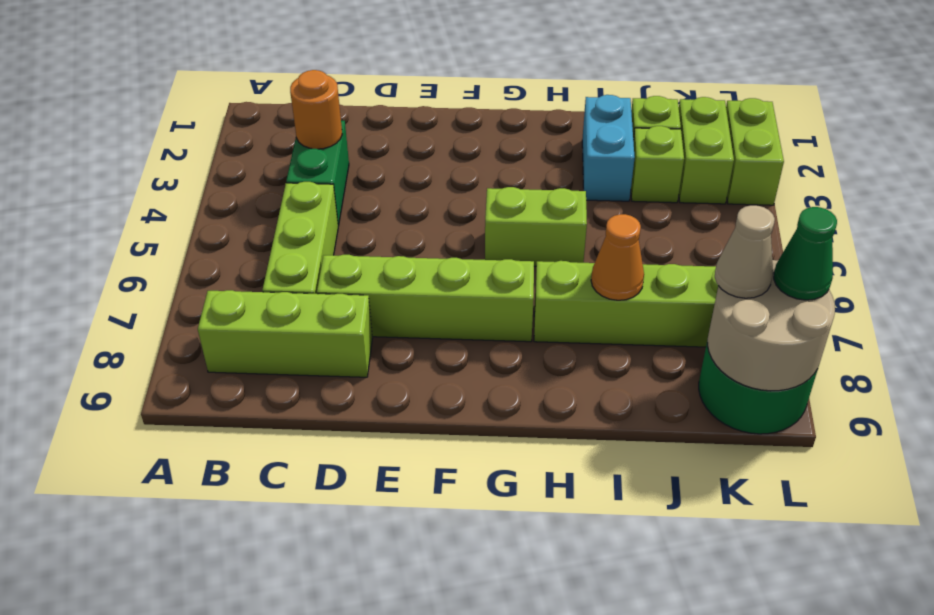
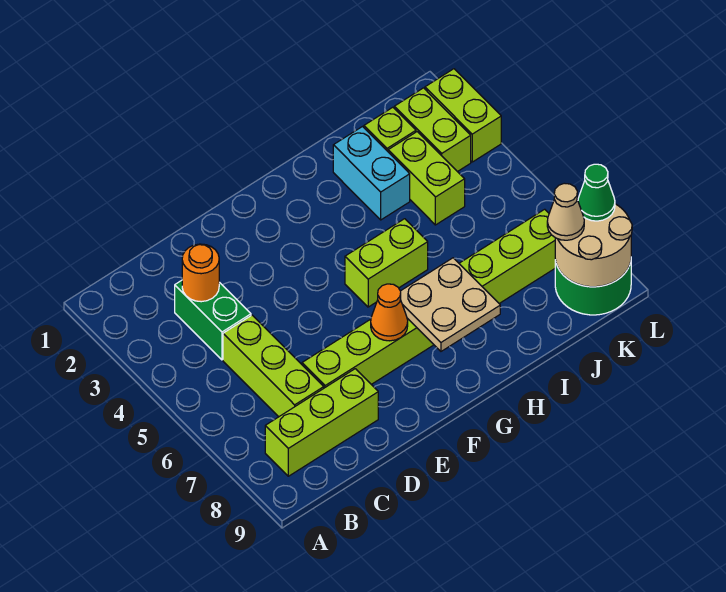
none -> tan plate G7:H8 level 2
orange cone I7 level 2 -> orange cone F7 level 2
lime brick J3 level 1 -> lime brick J3:J4 level 1

